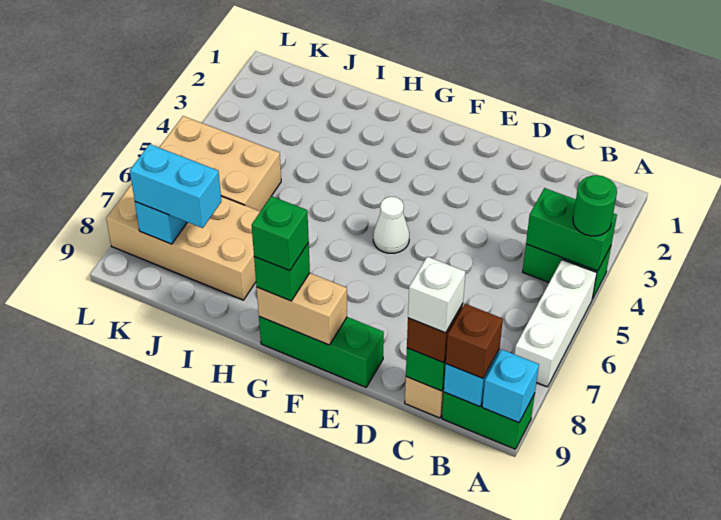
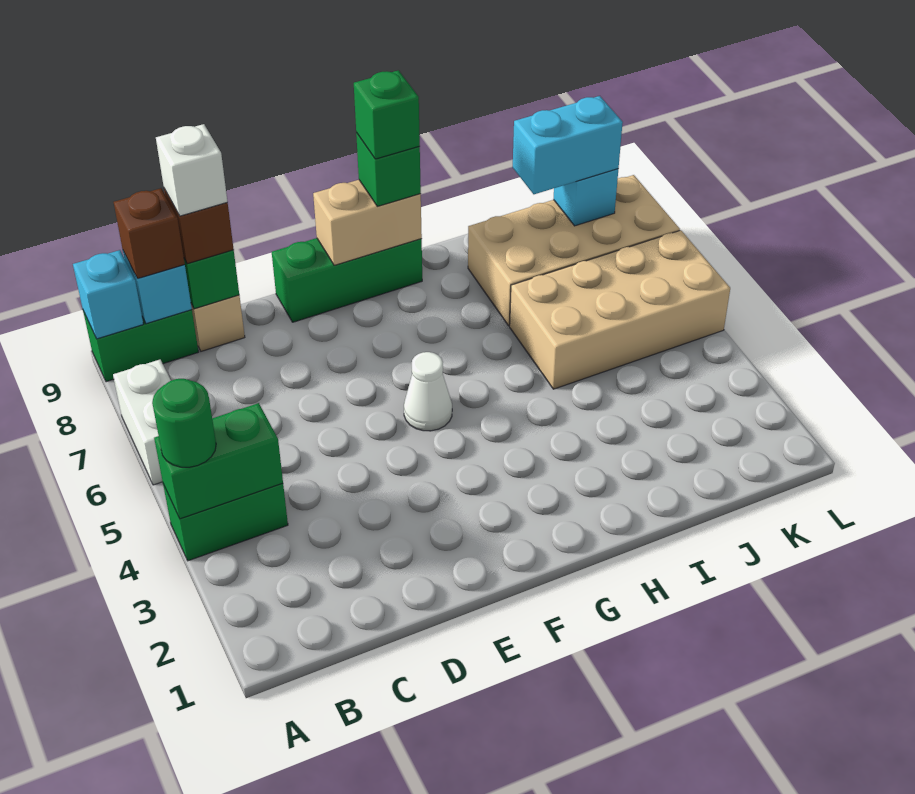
white brick A5:A7 level 1 -> white brick A6:A7 level 1
tan brick J5:L6 level 1 -> tan brick I5:L6 level 1

